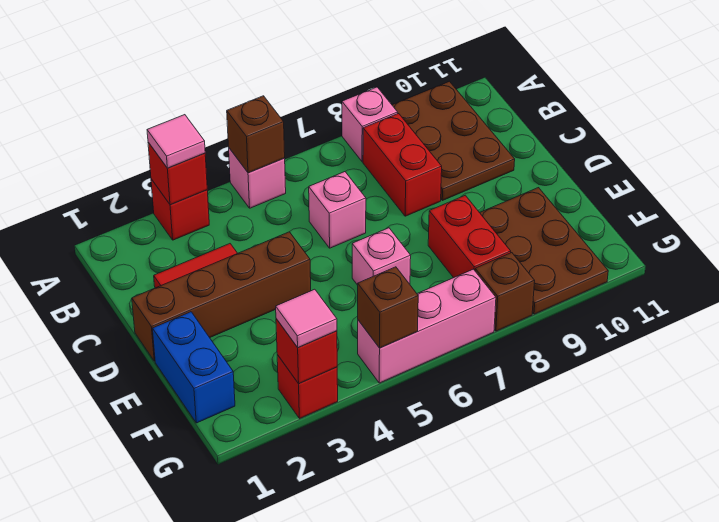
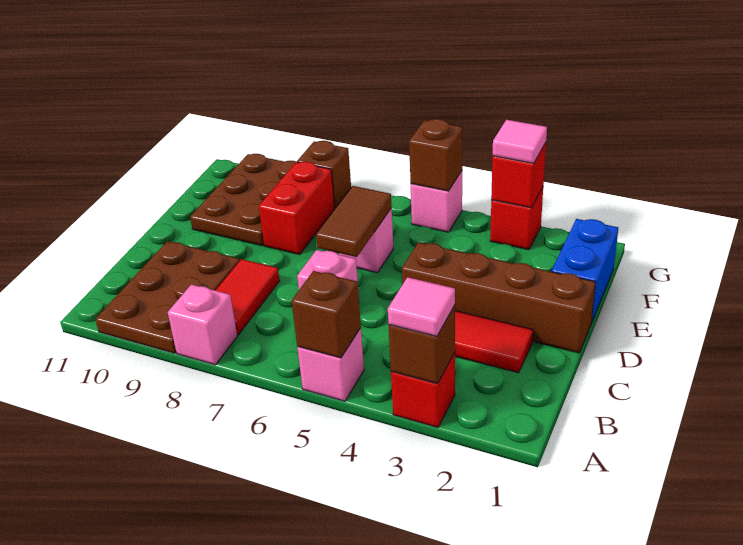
red brick A3 level 2 -> brown brick A3 level 2
red brick B8:C8 level 1 -> red tile B8:C8 level 1
none -> brown tile D6:E6 level 2
pink brick G5:G7 level 1 -> pink brick G5 level 1

